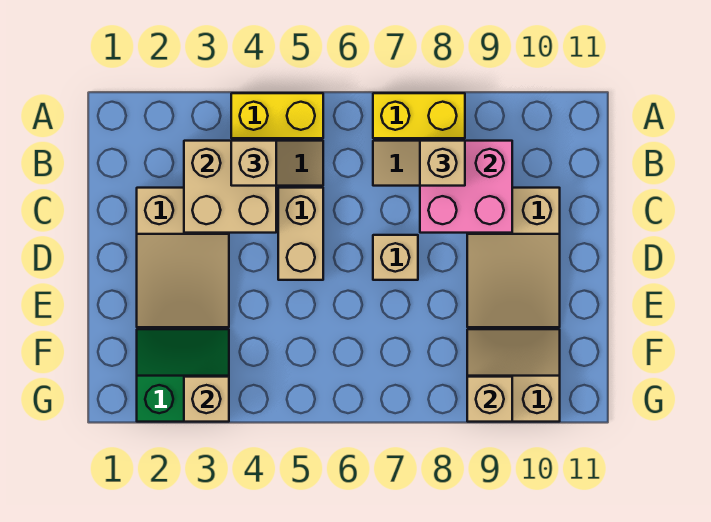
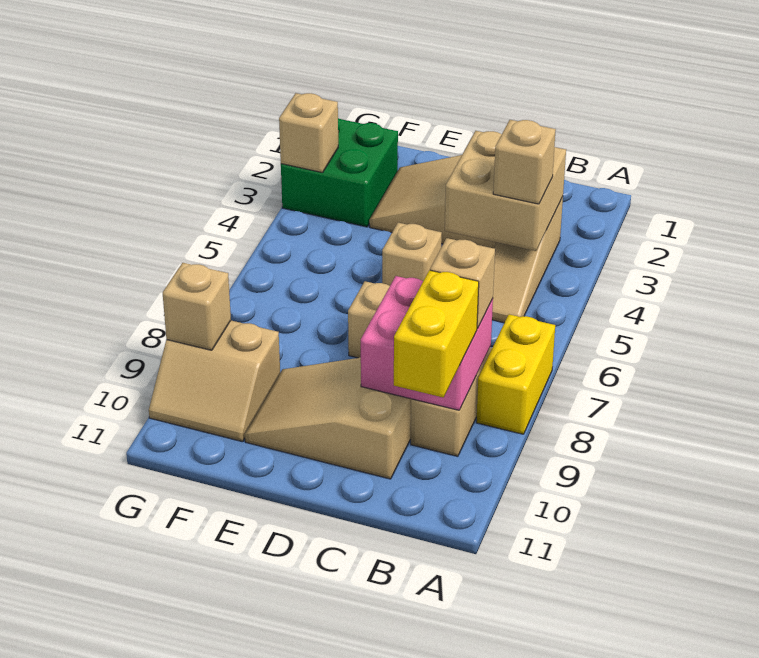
yellow brick A4:A5 level 1 -> yellow brick B9:B10 level 3
tan brick C5:D5 level 1 -> tan brick D5 level 1
green slope F2:G3 level 1 top G -> green brick F2:G3 level 1
tan slope F9:G10 level 1 top G -> tan slope F9:G10 level 1 top 9

